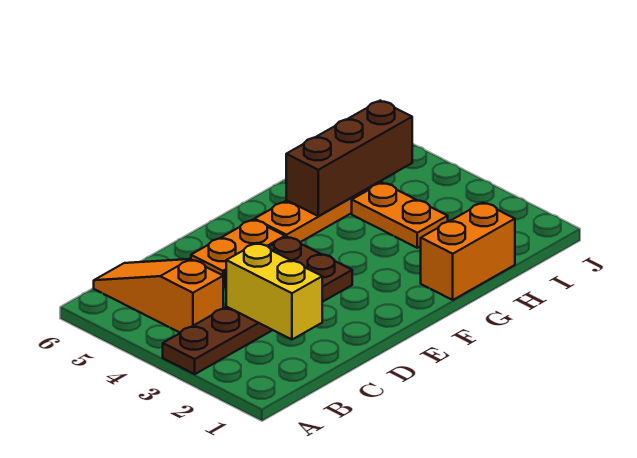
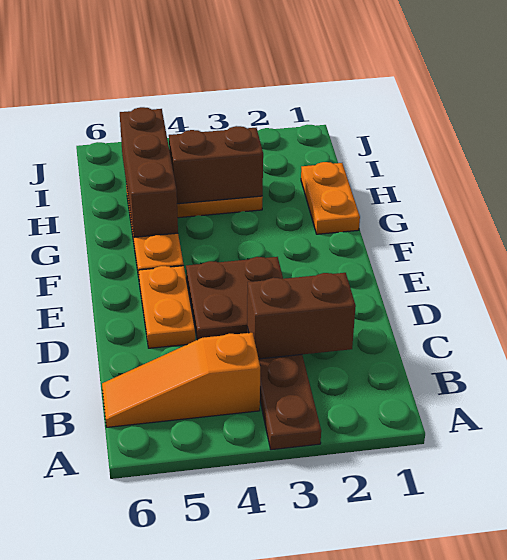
yellow brick C2:C3 level 2 -> brown brick C2:C3 level 2
orange brick G1:H1 level 1 -> orange plate G1:H1 level 1
none -> brown brick H3:H4 level 2

